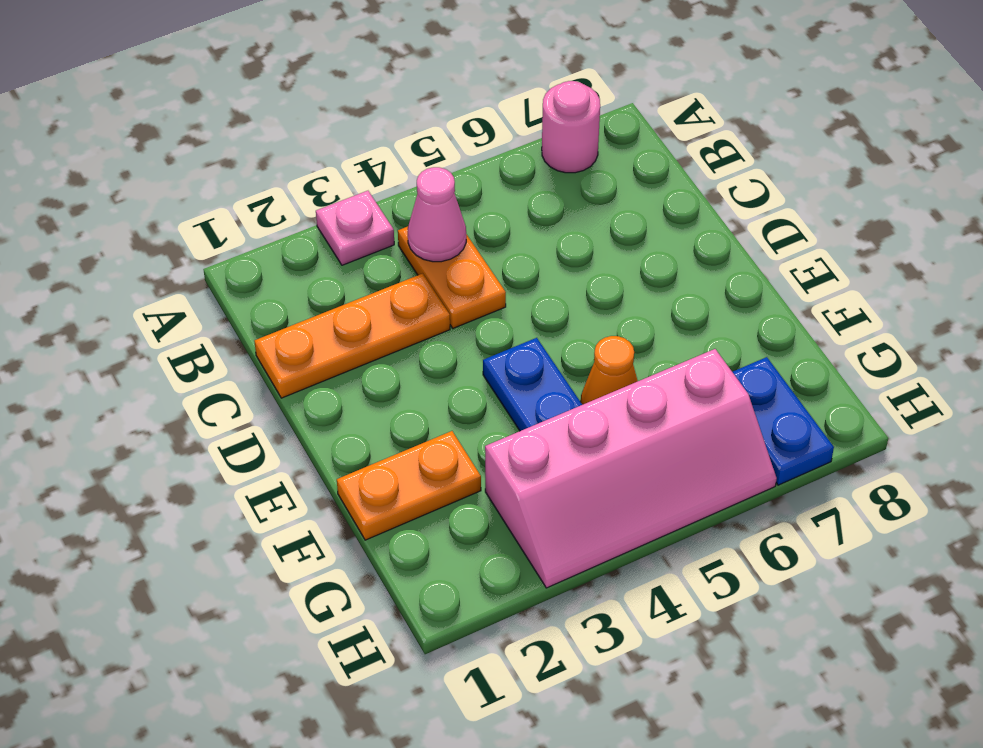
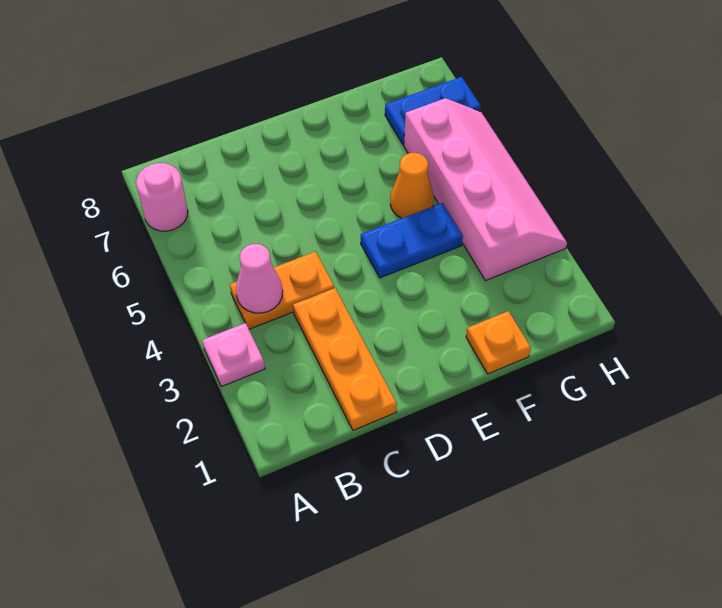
orange plate F1:F2 level 1 -> orange plate F1 level 1

